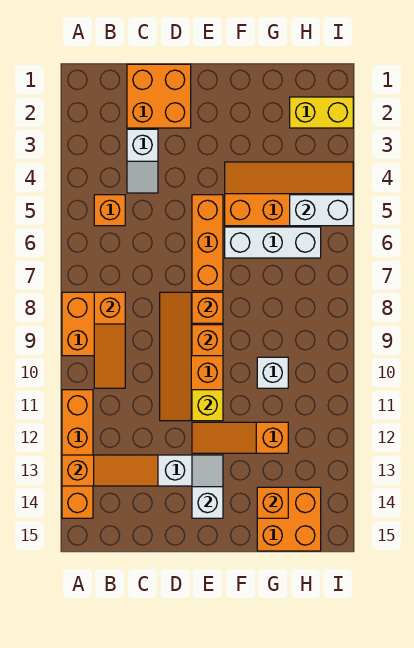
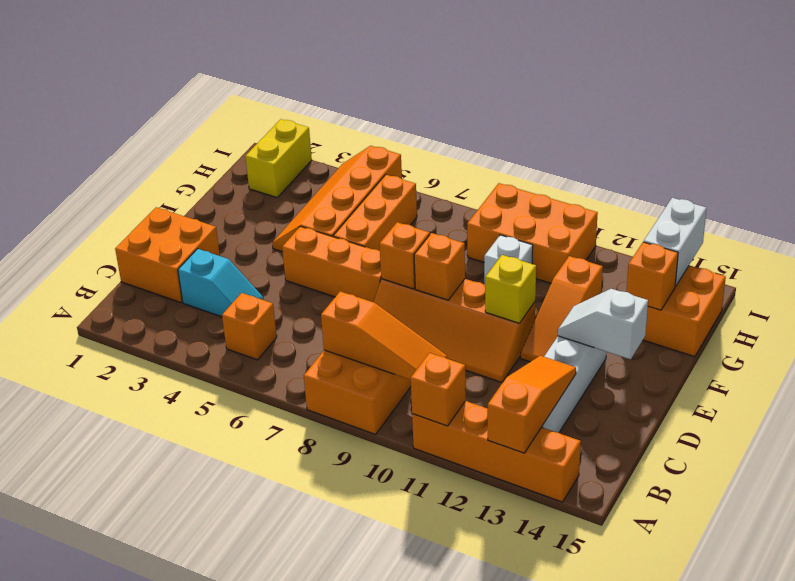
none -> orange brick A11 level 2
white slope C3:C4 level 1 top 3 -> cyan slope C3:C4 level 1 top 3
white brick F6:H6 level 1 -> orange brick F6:H6 level 1
white brick H5:I5 level 2 -> white brick H14:I14 level 2
none -> orange brick H9:I11 level 1

